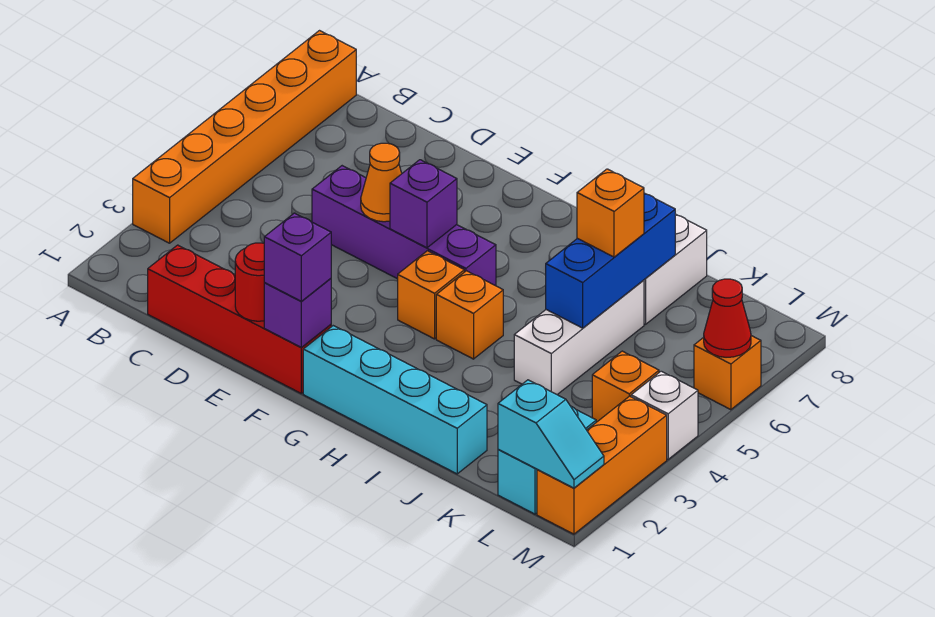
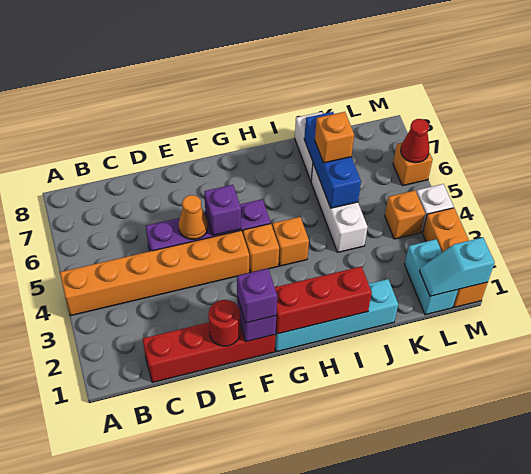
orange brick A3:A8 level 1 -> orange brick A4:F4 level 1
none -> red brick G1:I1 level 2
cyan slope L1:M1 level 2 top L -> cyan slope L1:M1 level 2 top M

